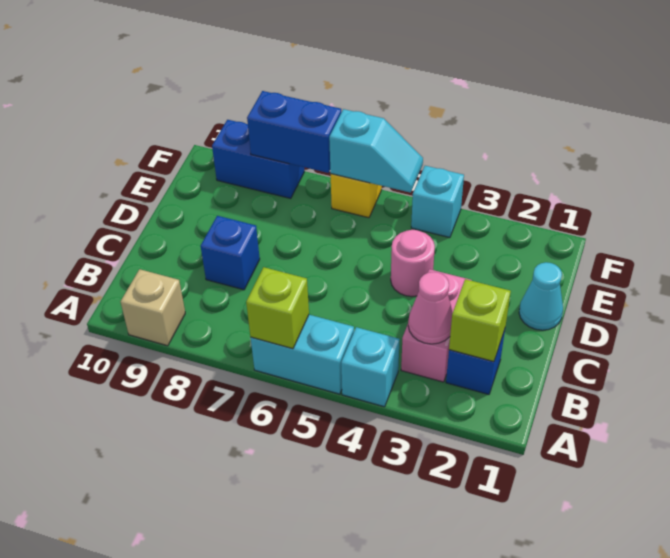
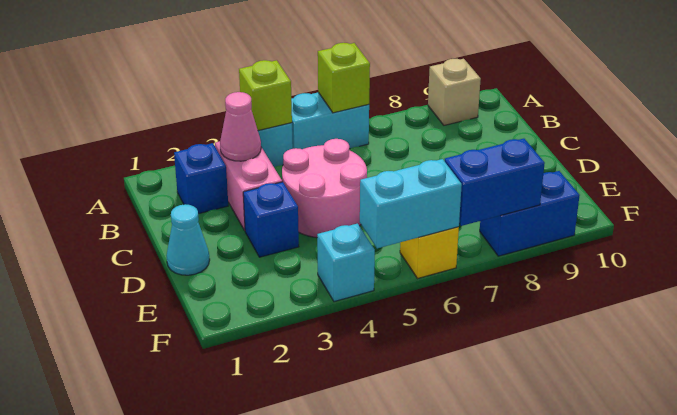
lime brick B2 level 2 -> lime brick A4 level 2
blue brick C8 level 1 -> blue brick D3 level 1
pink round brick D4 level 1 -> pink round brick C4:D5 level 1
cyan slope F5:F6 level 2 top 6 -> cyan brick F5:F6 level 2

